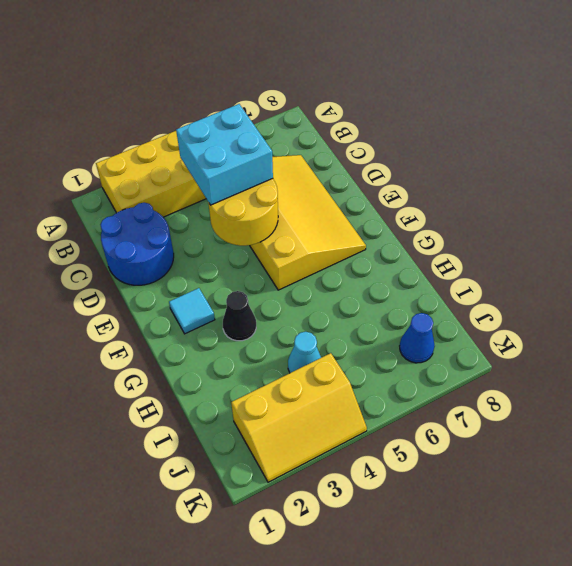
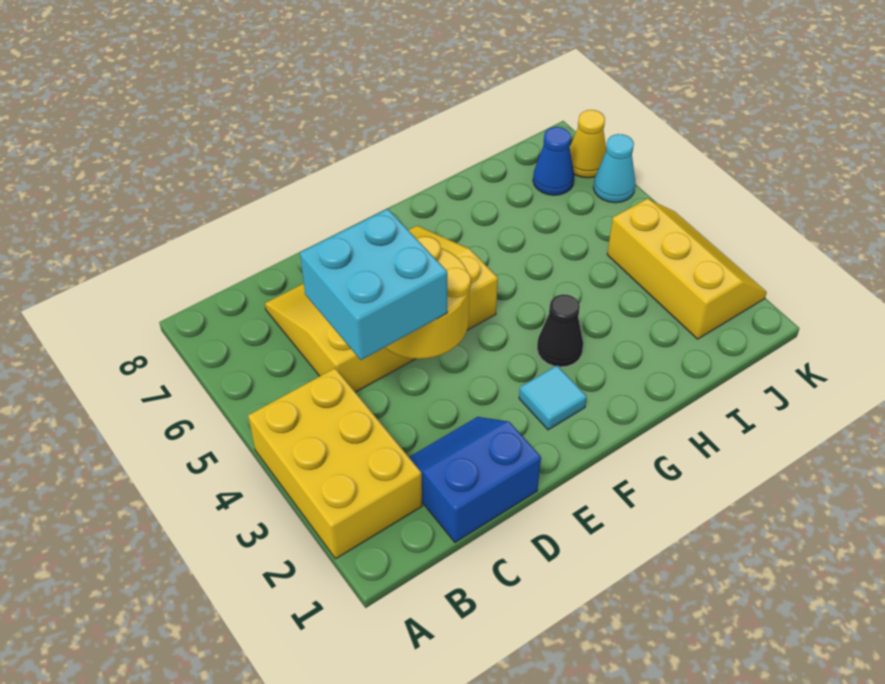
blue round brick C1:D2 level 1 -> blue slope C1:D2 level 1 top 1
cyan cone I4 level 1 -> cyan cone K6 level 1
none -> yellow cone K7 level 1

